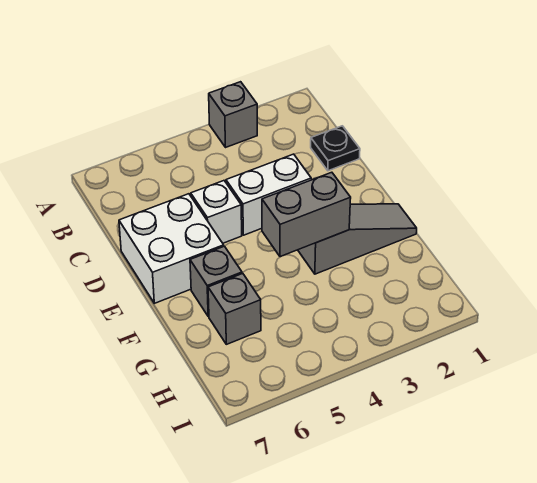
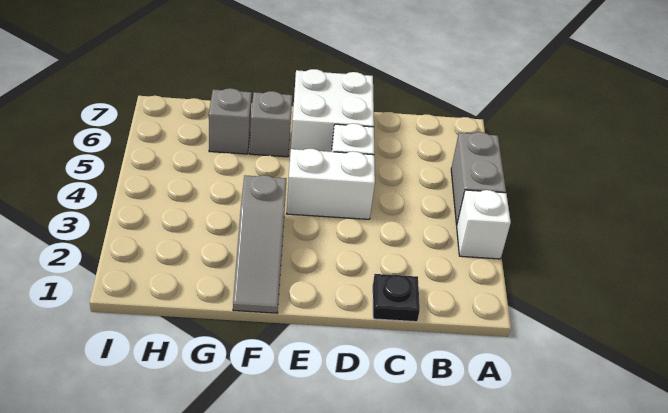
grey brick A3 level 1 -> white brick A3 level 1
white brick D3:D4 level 1 -> white brick D4:E4 level 1
grey brick F3:F4 level 2 -> grey brick A4:A5 level 1

